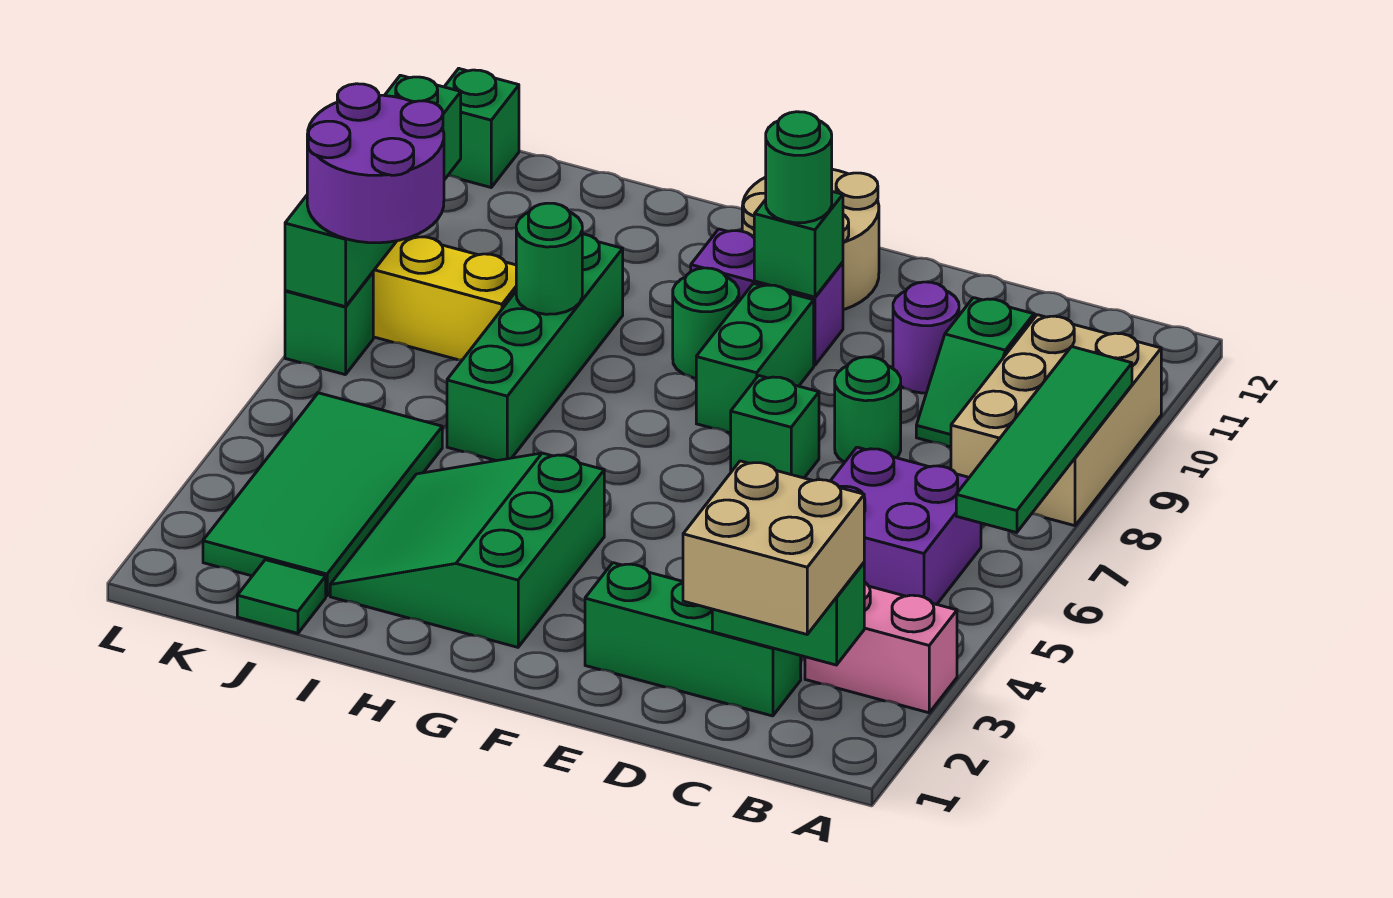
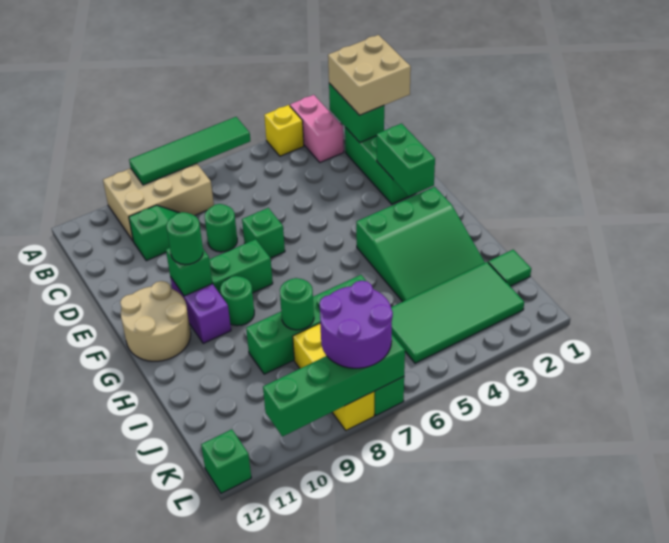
none -> yellow brick A4 level 1
purple brick B5:C6 level 1 -> none
purple round brick D10 level 1 -> none
none -> green brick E2:F2 level 2

